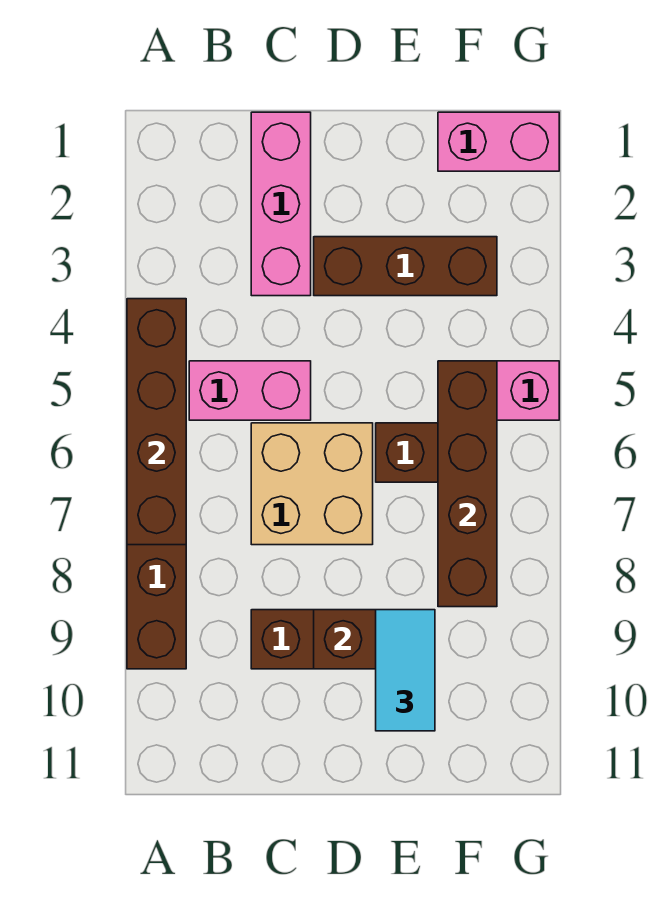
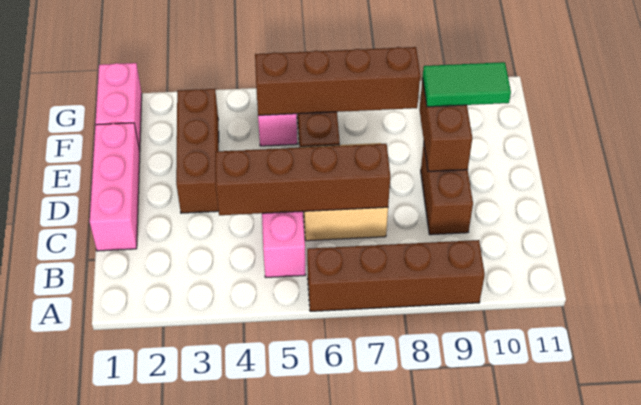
brown brick A4:A7 level 2 -> brown brick C4:C7 level 2
pink brick C1:C3 level 1 -> pink brick C1:E1 level 1
cyan tile E9:E10 level 3 -> green tile E9:E10 level 3

